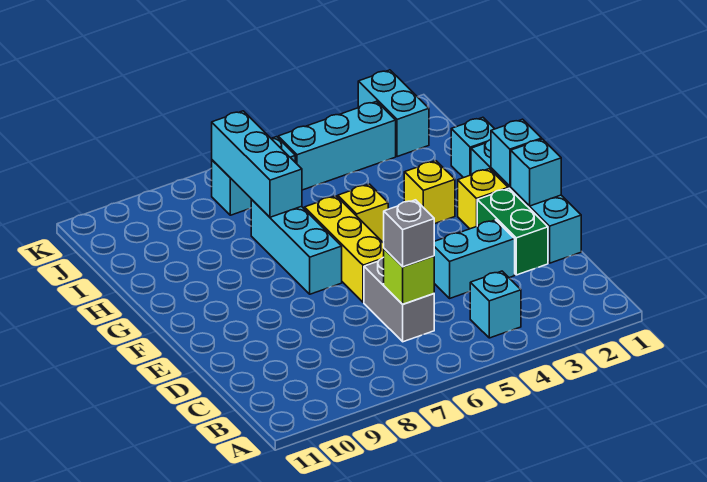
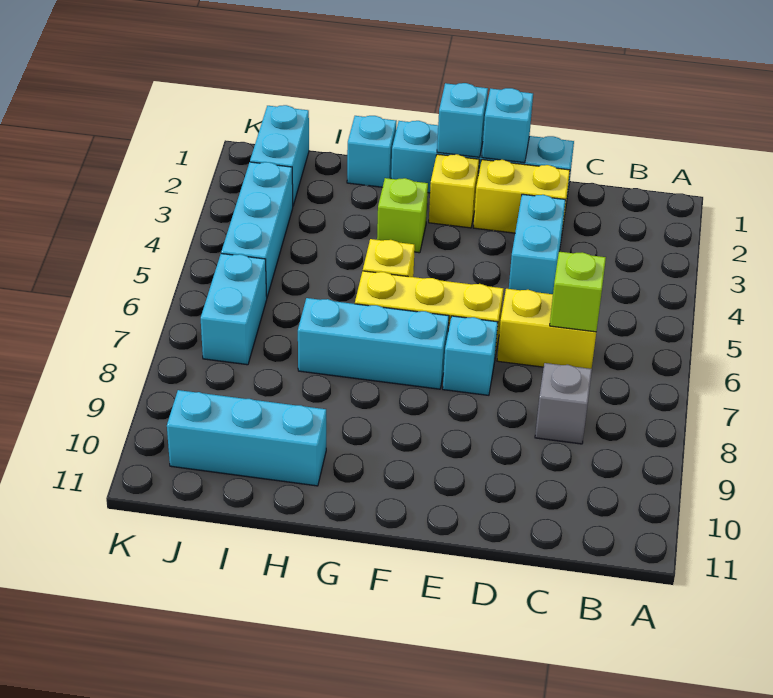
cyan brick B4 level 1 -> cyan brick E7 level 1
grey brick C6:D6 level 1 -> yellow brick C6:D6 level 1
grey brick C6 level 3 -> grey brick C8 level 1
green brick D2:E2 level 1 -> yellow brick D2:E2 level 1
yellow brick G3 level 1 -> lime brick G3 level 1
cyan brick H7:J7 level 2 -> cyan brick H10:J10 level 1
cyan brick J2:K2 level 1 -> cyan brick J1:J2 level 1

